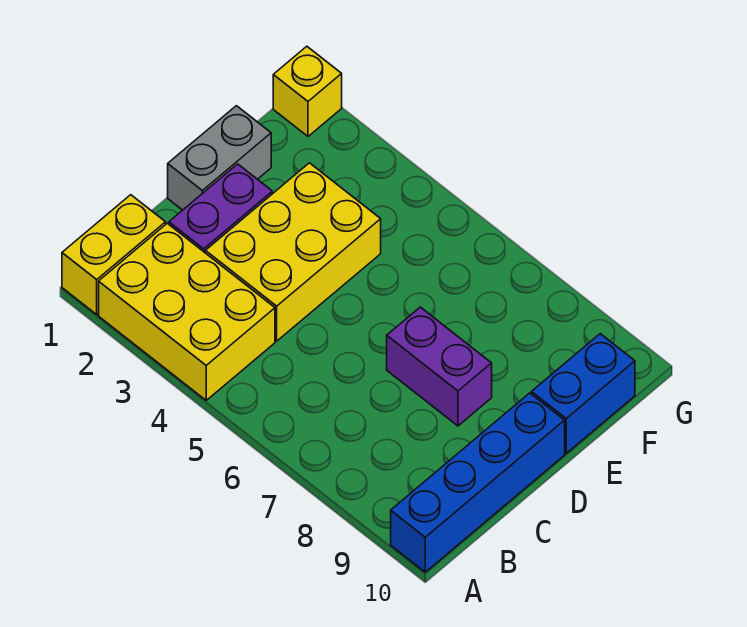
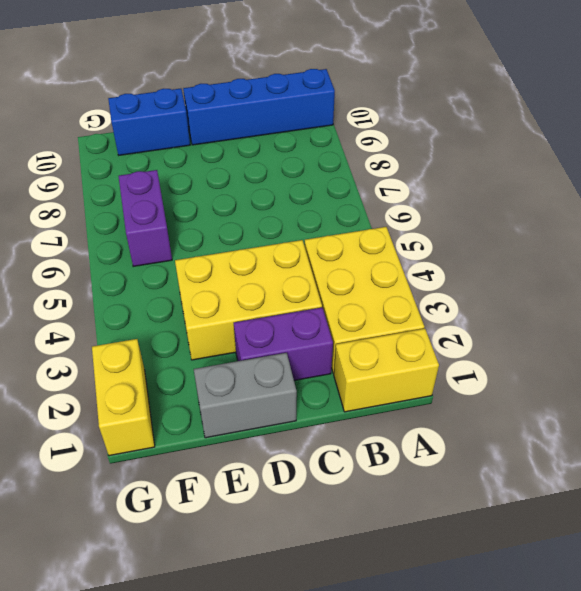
purple brick D7:D8 level 1 -> purple brick F6:F7 level 1
yellow brick G1 level 1 -> yellow brick G1:G2 level 1

